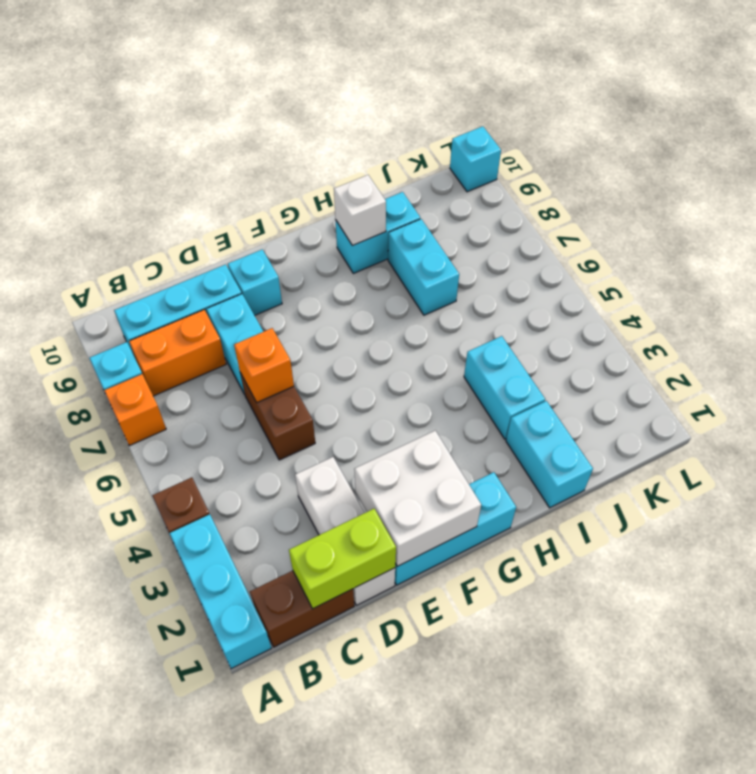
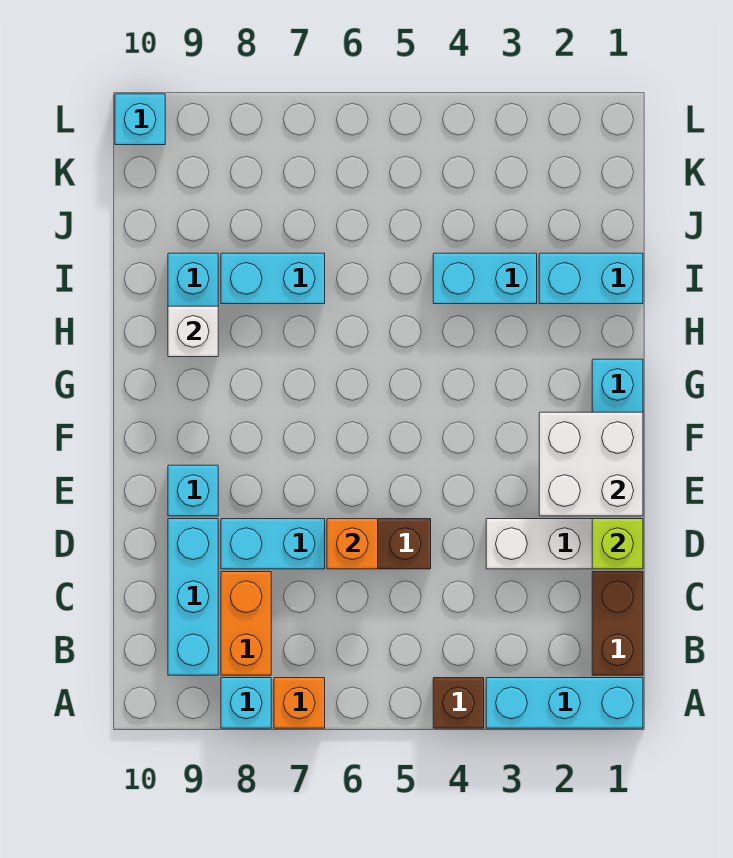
lime brick C1:D1 level 2 -> lime brick D1 level 2

